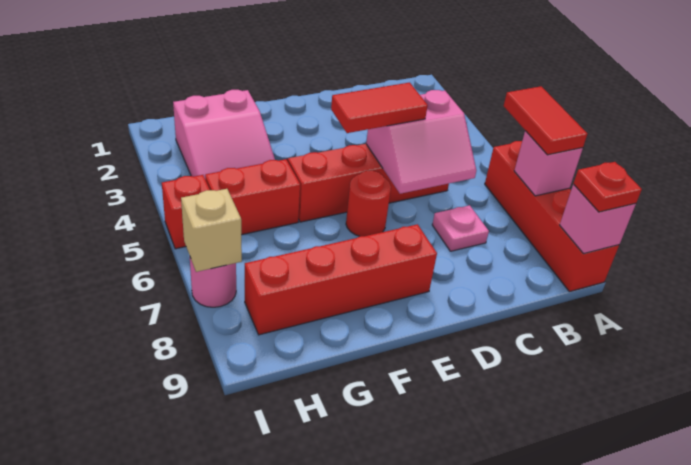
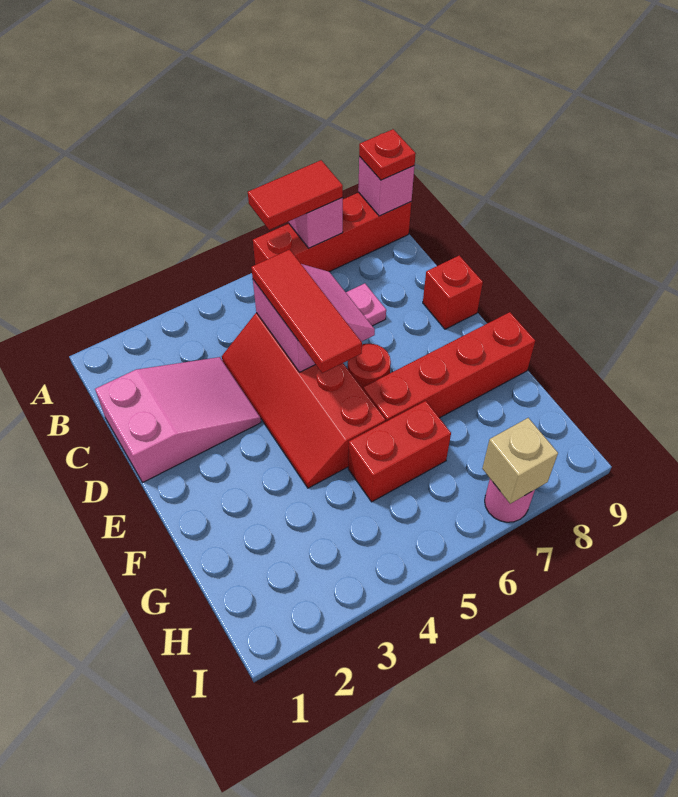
red tile D5:E5 level 3 -> red tile C5:E5 level 3
red brick E8:H8 level 1 -> red brick F6:F9 level 1
pink slope G2:H4 level 1 top 2 -> pink slope C1:D3 level 1 top 1
red brick G5:H5 level 1 -> red brick G5:G6 level 1
red brick I5 level 1 -> red brick D9 level 1

